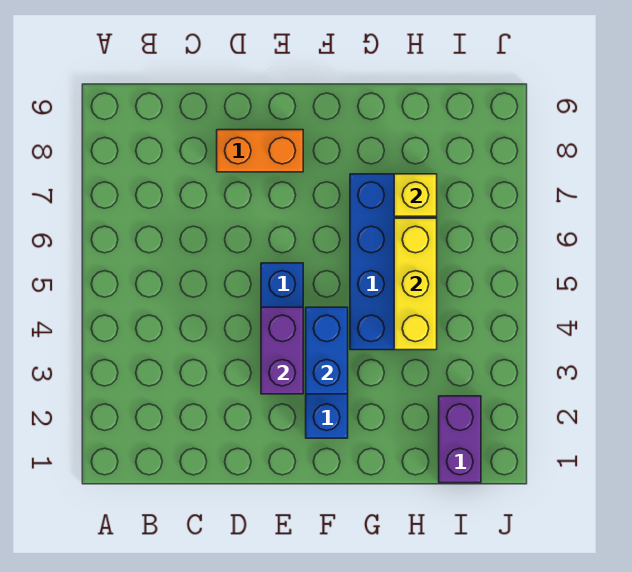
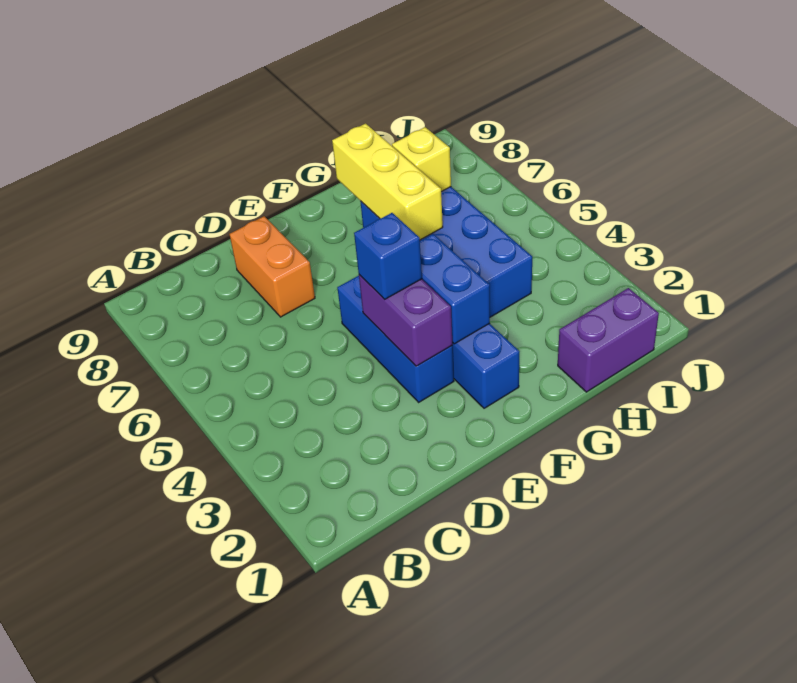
orange brick D8:E8 level 1 -> orange brick D7:D8 level 1
none -> blue brick E4 level 3
yellow brick H4:H6 level 2 -> yellow brick G6:G8 level 2
purple brick I1:I2 level 1 -> purple brick H1:I1 level 1

